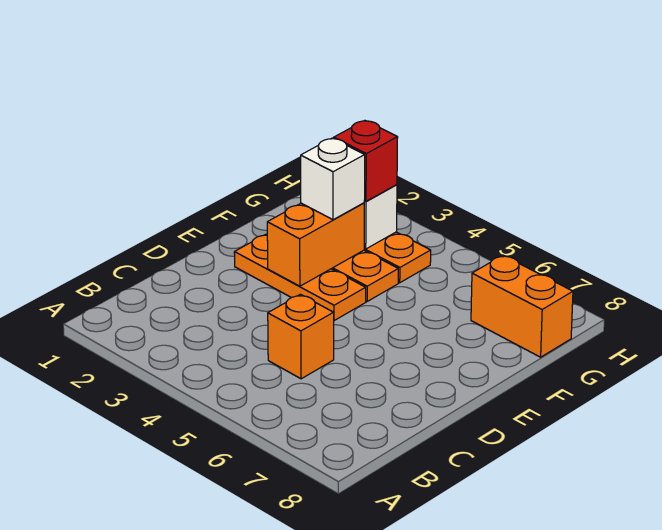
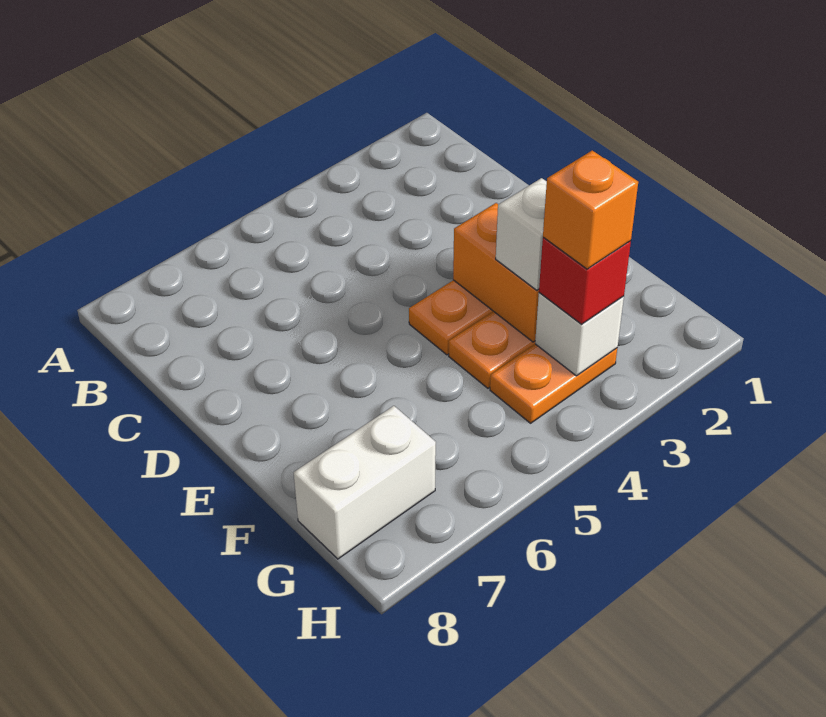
orange brick C5 level 1 -> orange brick G3 level 4
orange brick G7:G8 level 1 -> white brick G7:G8 level 1

